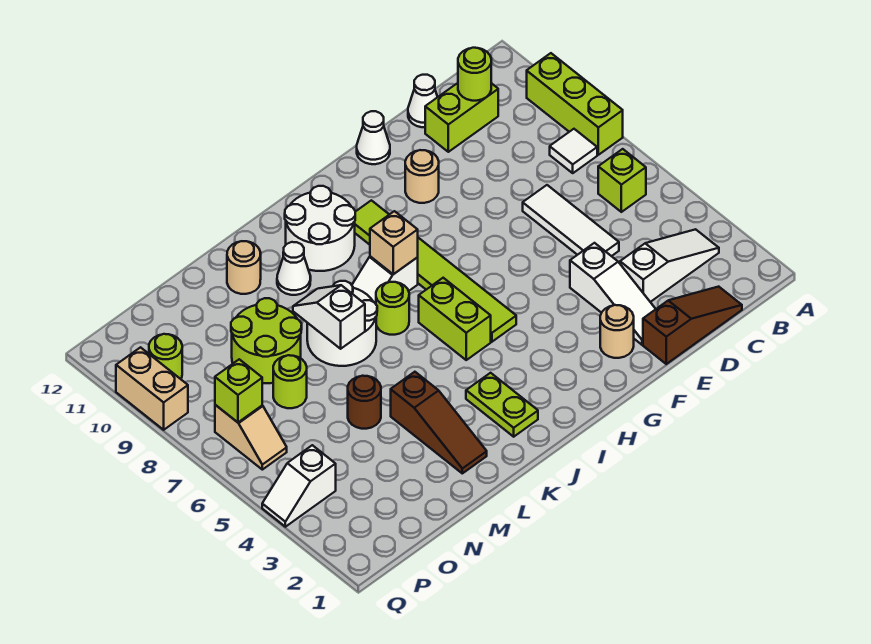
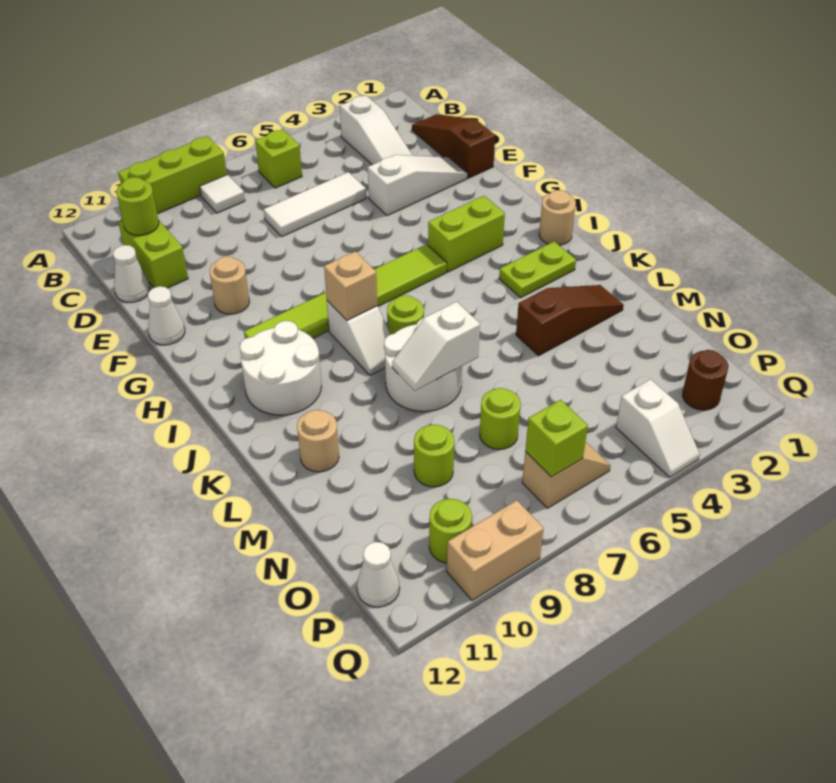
white slope B3:D3 level 1 top D -> white slope B3:D3 level 1 top B
tan round brick F2 level 1 -> tan round brick I1 level 1
lime brick I5:I6 level 1 -> lime brick H3:H4 level 1
white cone K10 level 1 -> white cone P12 level 1
brown round brick M5 level 1 -> brown round brick P2 level 1
lime round brick M8:N9 level 1 -> lime round brick N9 level 1

